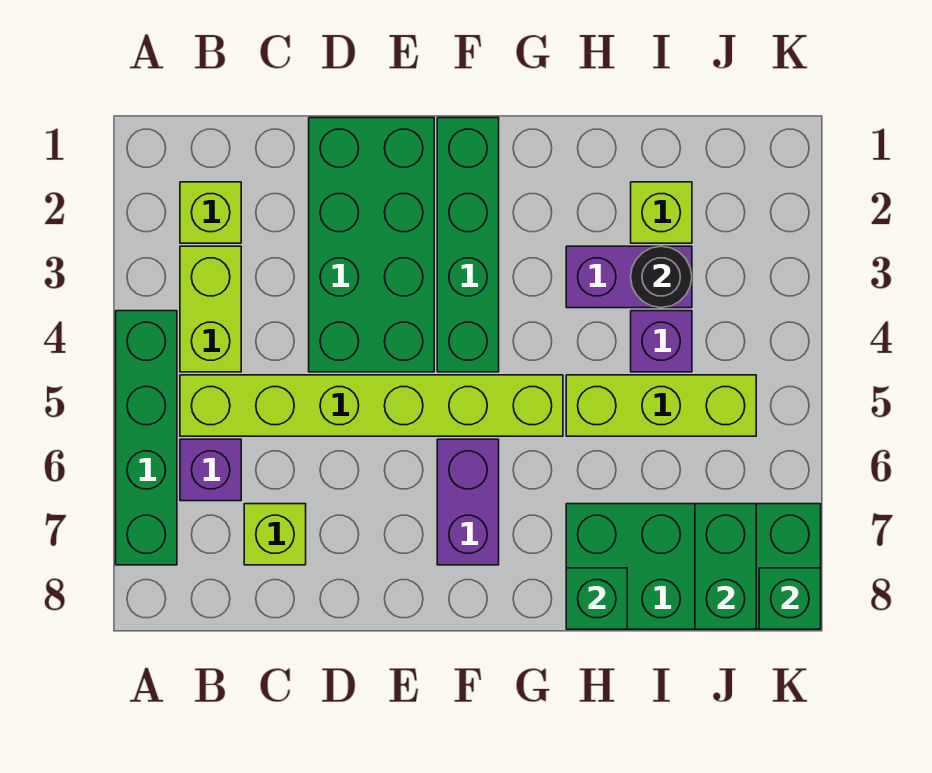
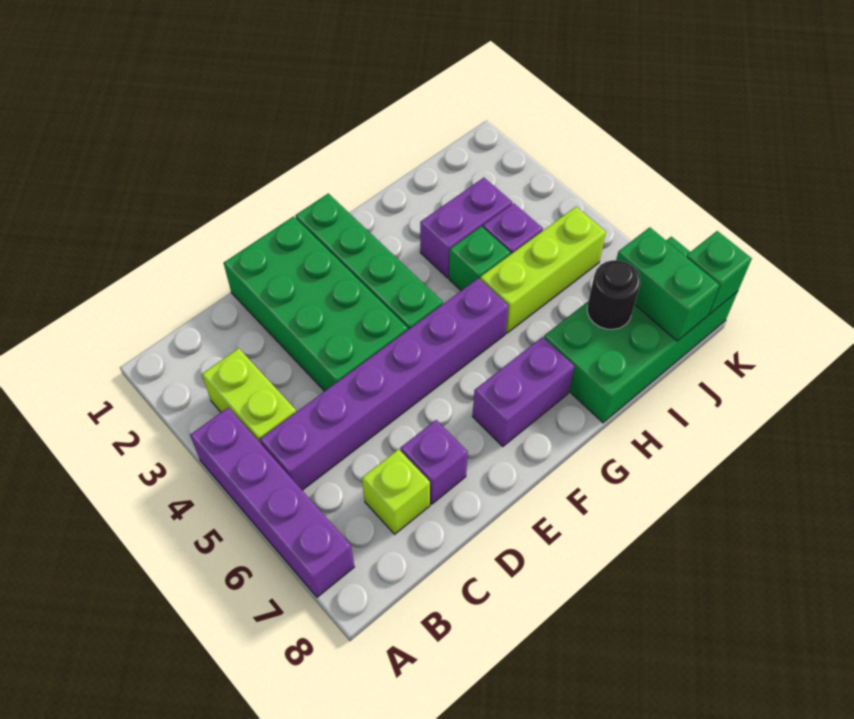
green brick A4:A7 level 1 -> purple brick A4:A7 level 1
lime brick B2 level 1 -> none
lime brick B5:G5 level 1 -> purple brick B5:G5 level 1
purple brick B6 level 1 -> purple brick D7 level 1
purple brick F6:F7 level 1 -> purple brick F7:G7 level 1
green brick H8 level 2 -> green brick H4 level 1
lime brick I2 level 1 -> none
black round brick I3 level 2 -> black round brick I7 level 2

